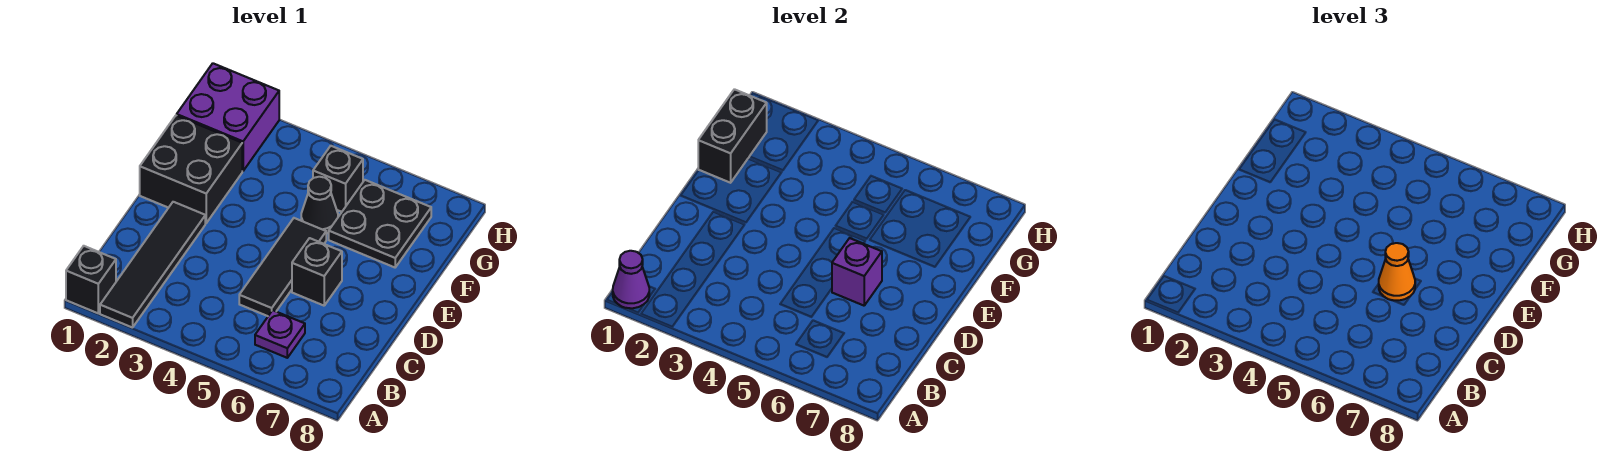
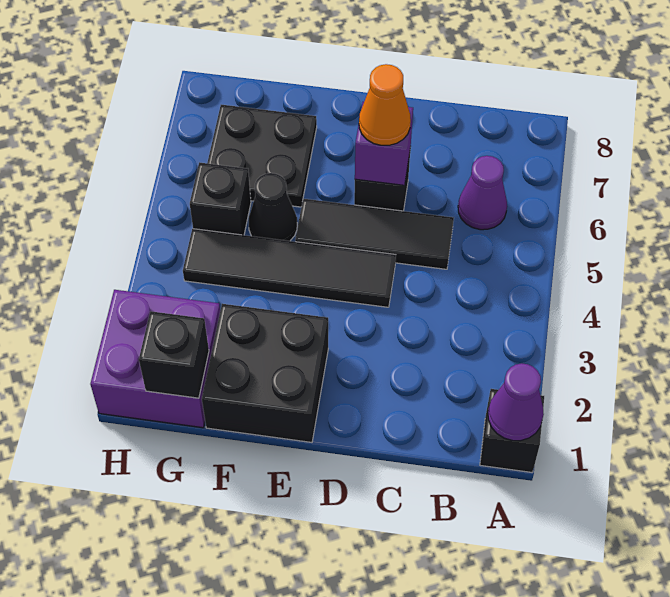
black tile A2:D2 level 1 -> black tile D4:G4 level 1
purple plate B6 level 1 -> purple cone B6 level 1
black brick F1:G1 level 2 -> black brick G1 level 2

